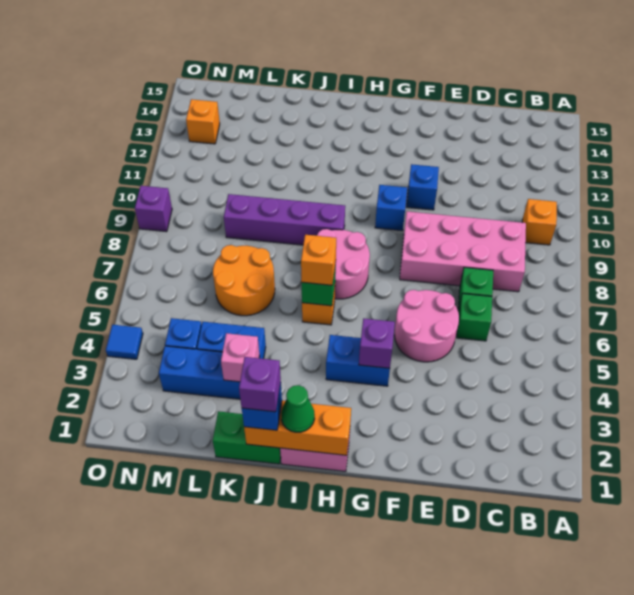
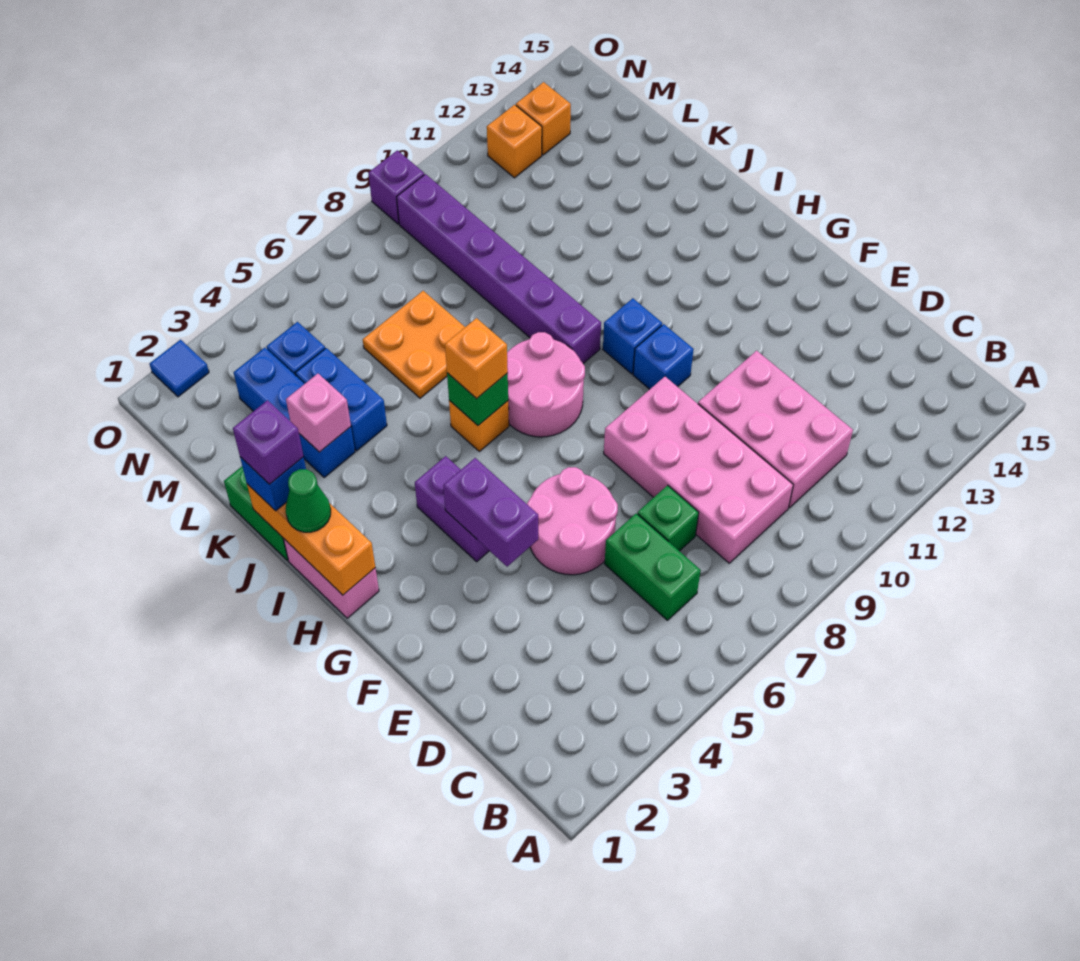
orange brick B10 level 1 -> orange brick N12 level 1
none -> pink brick C10:E11 level 1
green brick D6 level 1 -> green brick C6:D6 level 1
blue brick F11 level 1 -> blue brick H10 level 1
blue brick G4:H4 level 1 -> purple brick G4:H4 level 1
purple brick G4 level 2 -> purple brick F4:G4 level 2
purple brick I9:L9 level 1 -> purple brick I9:N9 level 1
orange round brick K6:L7 level 1 -> orange plate K6:L7 level 1
blue tile O4 level 1 -> blue tile O2 level 1

